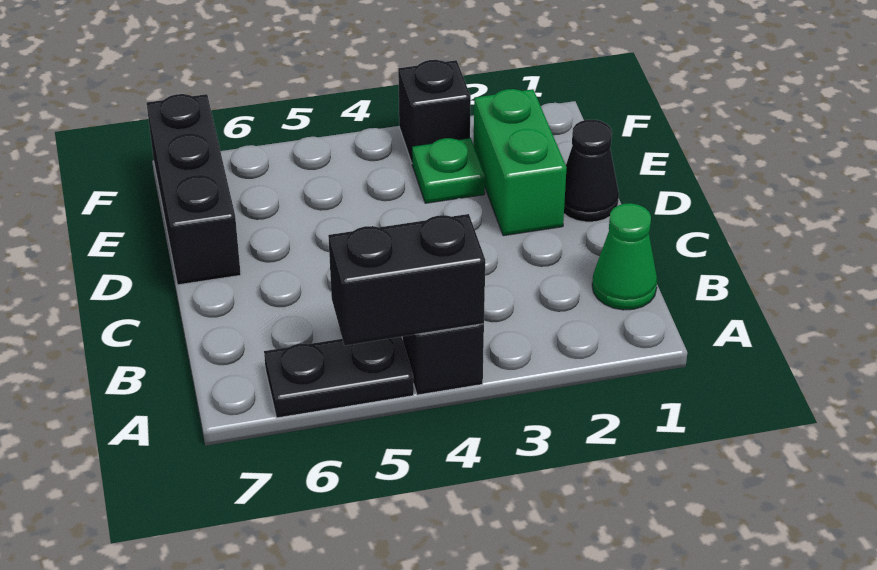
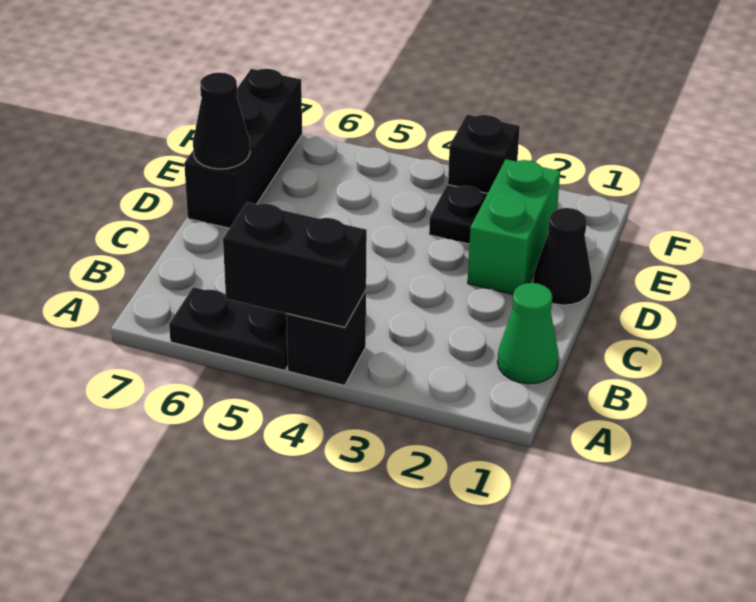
none -> black cone D7 level 2
green plate E3 level 1 -> black plate E3 level 1

